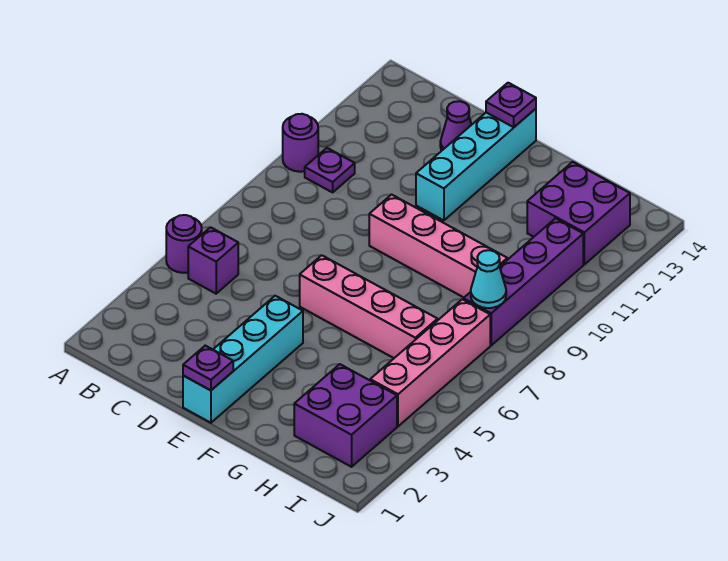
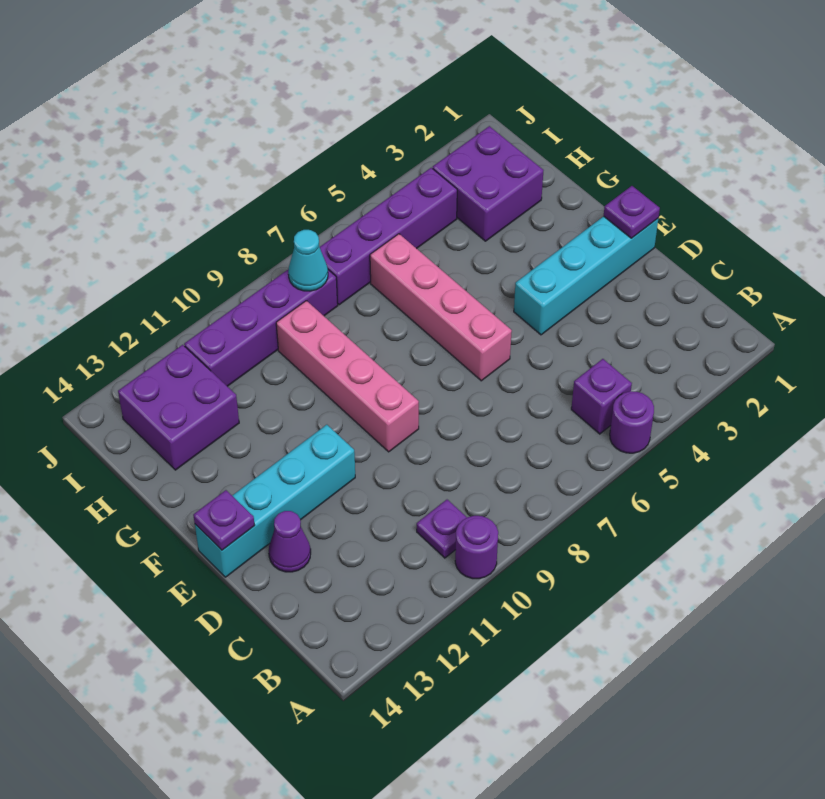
pink brick I4:I7 level 1 -> purple brick I4:I7 level 1

